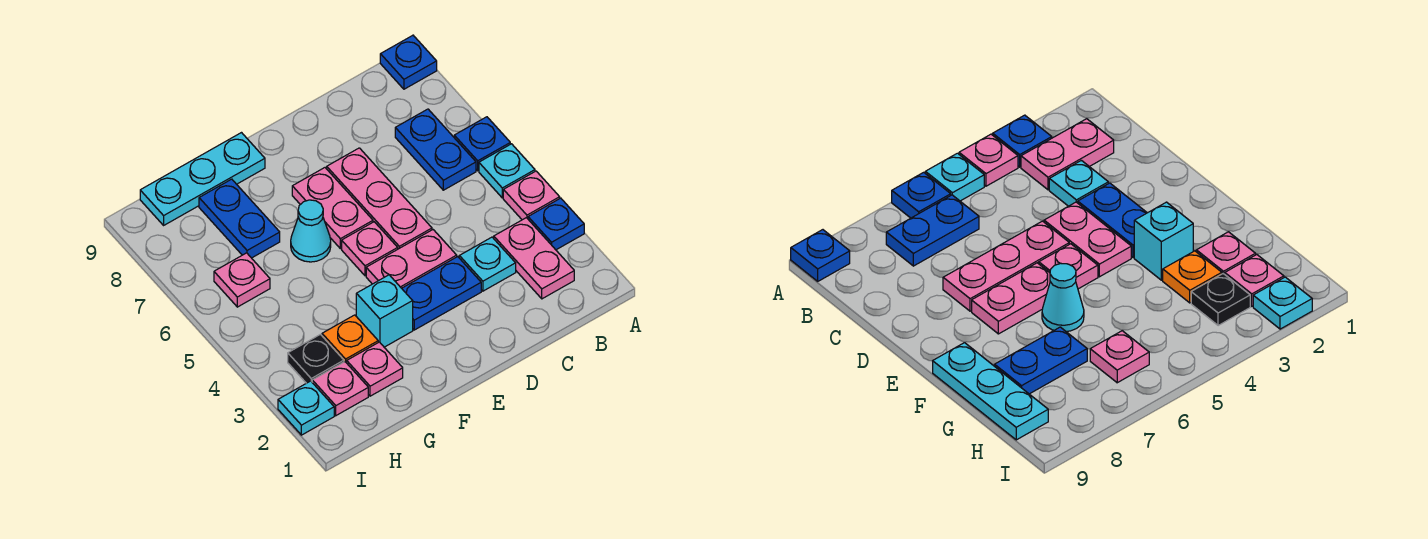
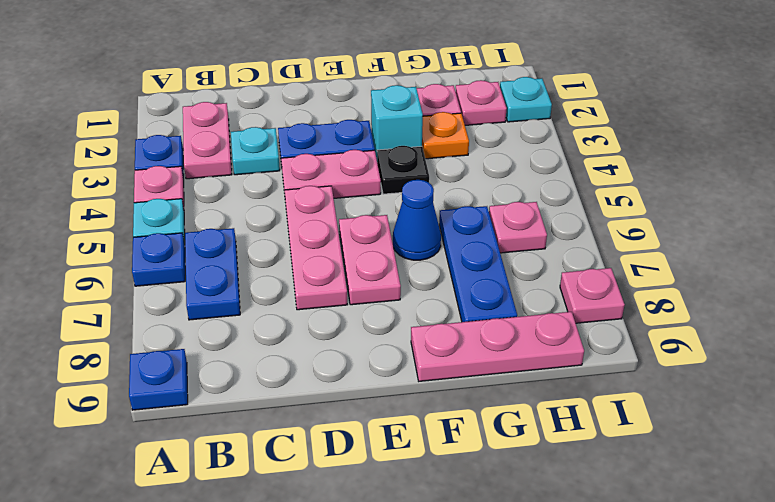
pink plate E5 level 1 -> pink plate I8 level 1
cyan cone F6 level 1 -> blue cone F6 level 1
cyan plate F9:H9 level 1 -> pink plate F9:H9 level 1
blue plate G7:G8 level 1 -> blue plate G6:G8 level 1
black plate H3 level 1 -> black plate F4 level 1

